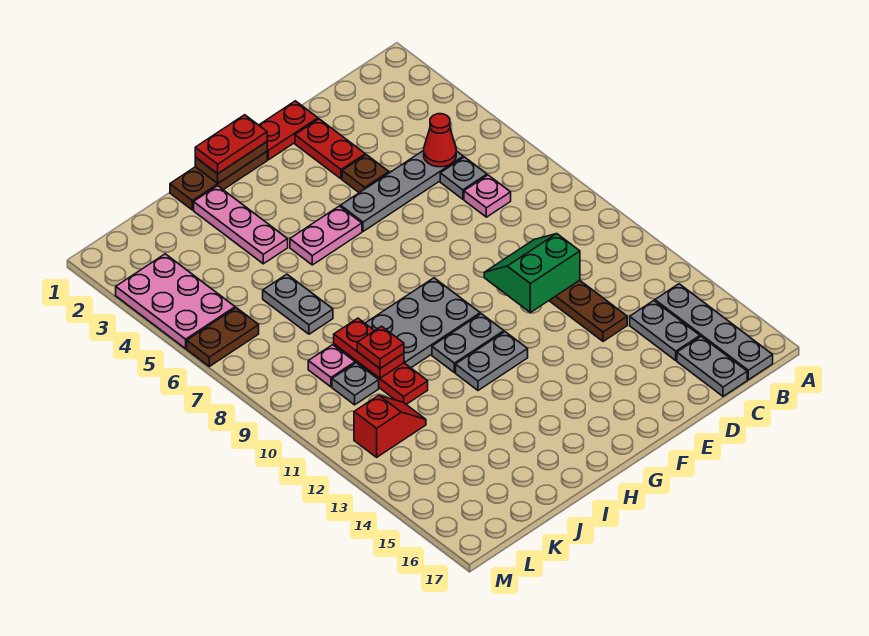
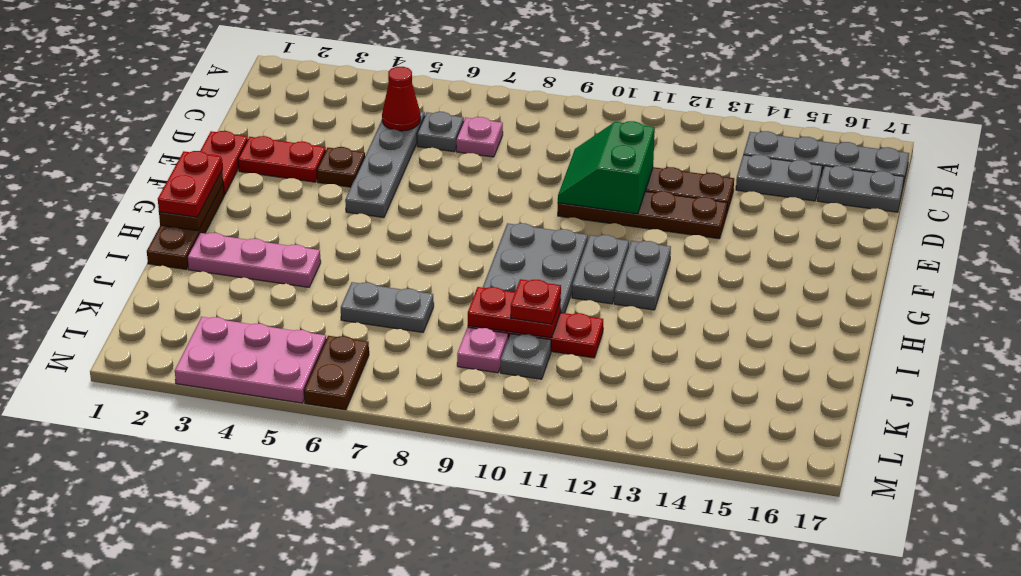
none -> brown plate E10:E13 level 1
pink plate G5:H5 level 1 -> none
red slope K12:L12 level 1 top L -> none

